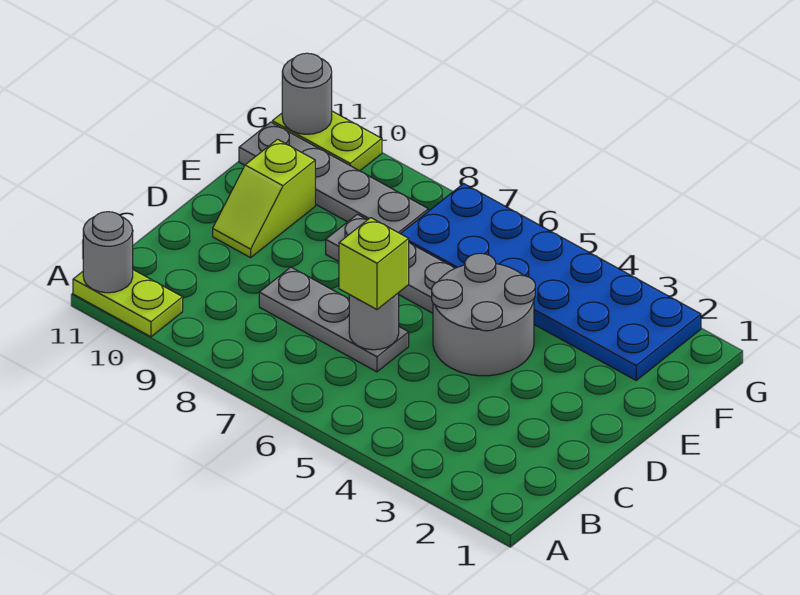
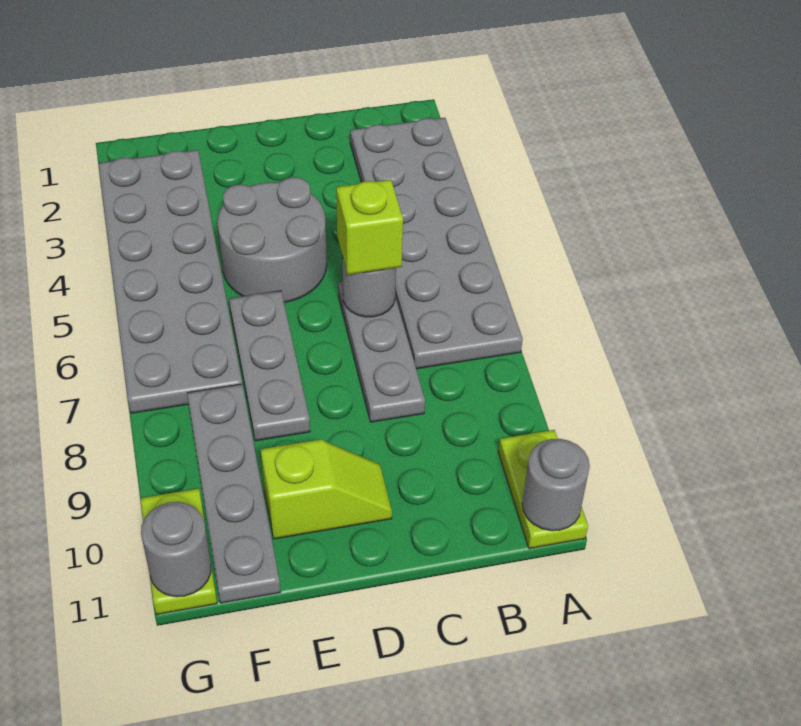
none -> grey plate A2:B7 level 1
blue plate F2:G7 level 1 -> grey plate F2:G7 level 1

